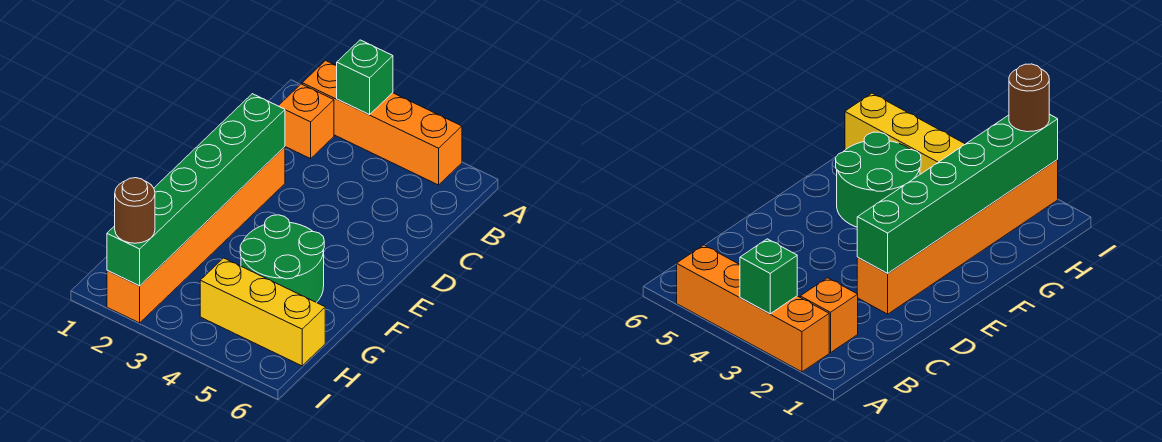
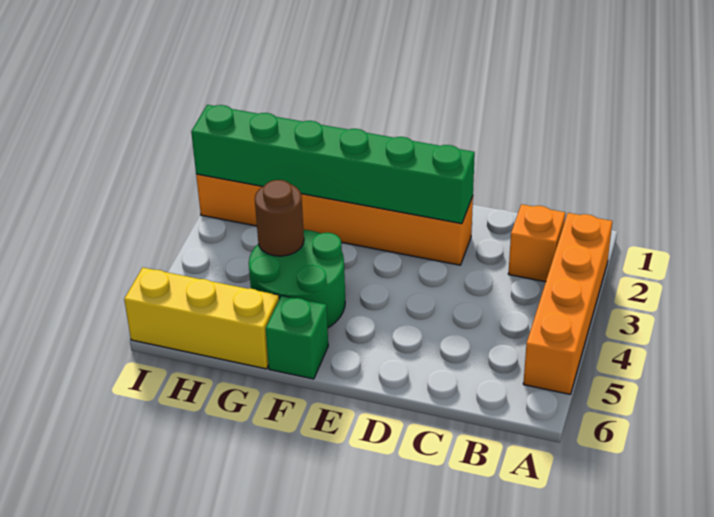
green brick A3 level 2 -> green brick F6 level 1
yellow brick H4:H6 level 1 -> yellow brick G6:I6 level 1
brown round brick I2 level 3 -> brown round brick G4 level 2

